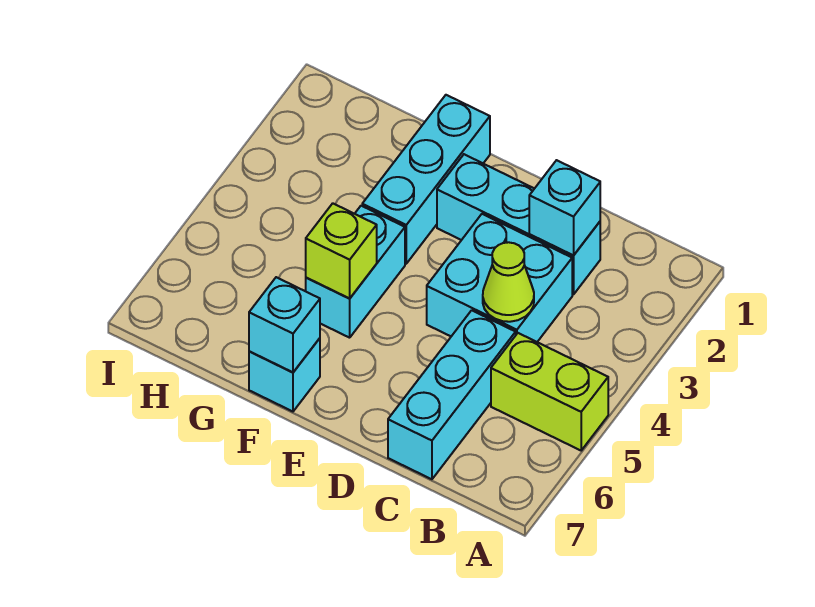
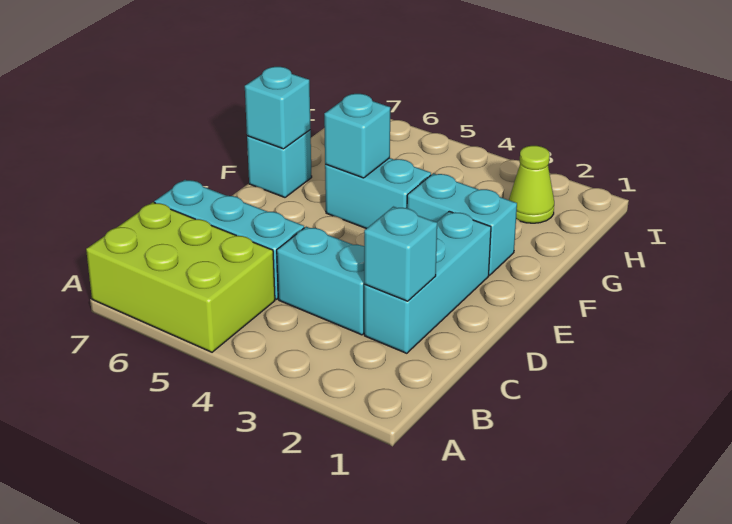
lime brick A5:B5 level 1 -> lime brick A5:B7 level 1
cyan brick C3:D4 level 1 -> cyan brick C3:C4 level 1
lime cone C4 level 2 -> lime cone H2 level 1
cyan brick F1:F3 level 1 -> cyan brick F2:F3 level 1
lime brick F5 level 2 -> cyan brick F5 level 2

